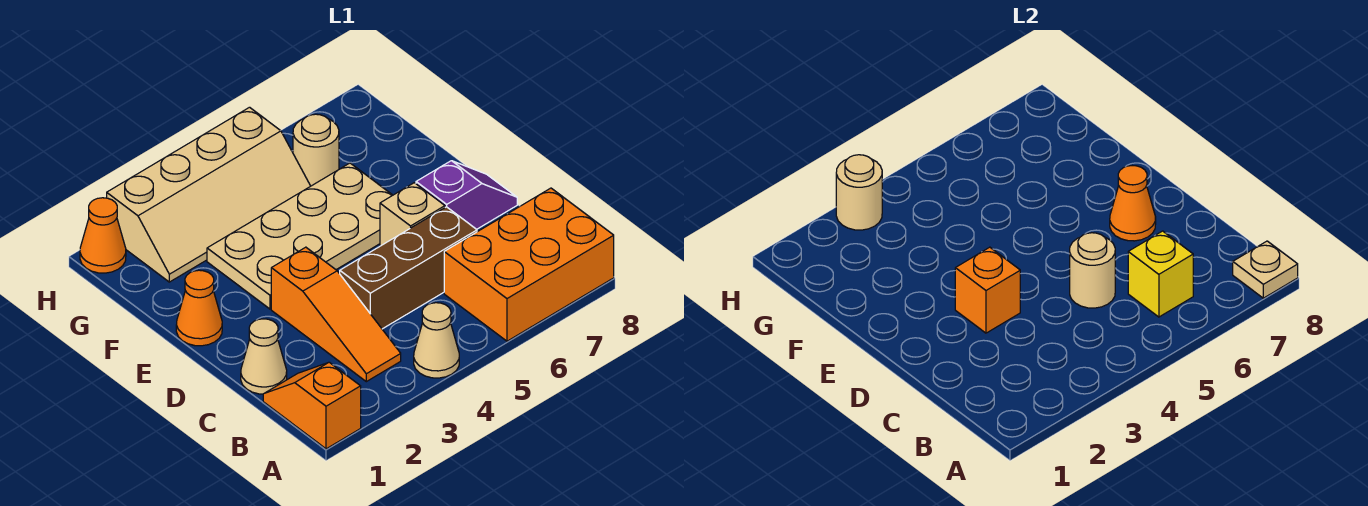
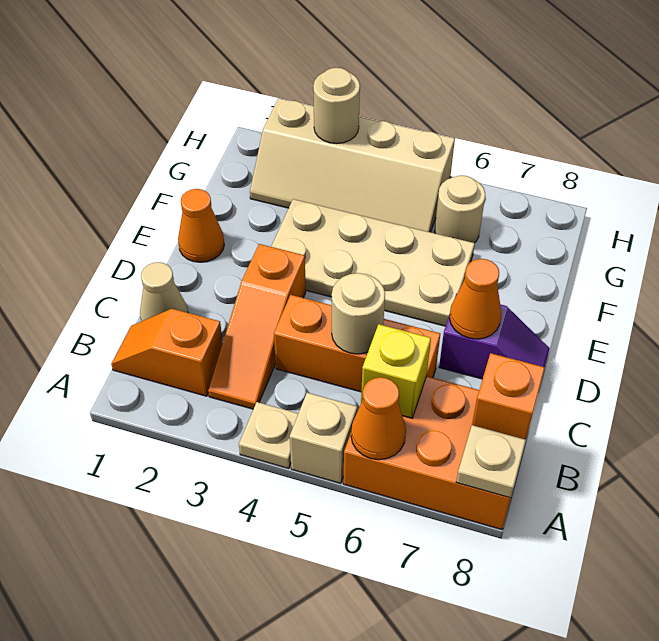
orange slope A1:B1 level 1 top A -> orange slope B1:B2 level 1 top 2
tan cone A4 level 1 -> tan plate A4 level 1
brown brick C4:C6 level 1 -> orange brick C4:C6 level 1
orange brick D3 level 2 -> orange brick B8 level 2
tan brick D6 level 1 -> tan brick A5 level 1
orange cone H1 level 1 -> orange cone A6 level 2

